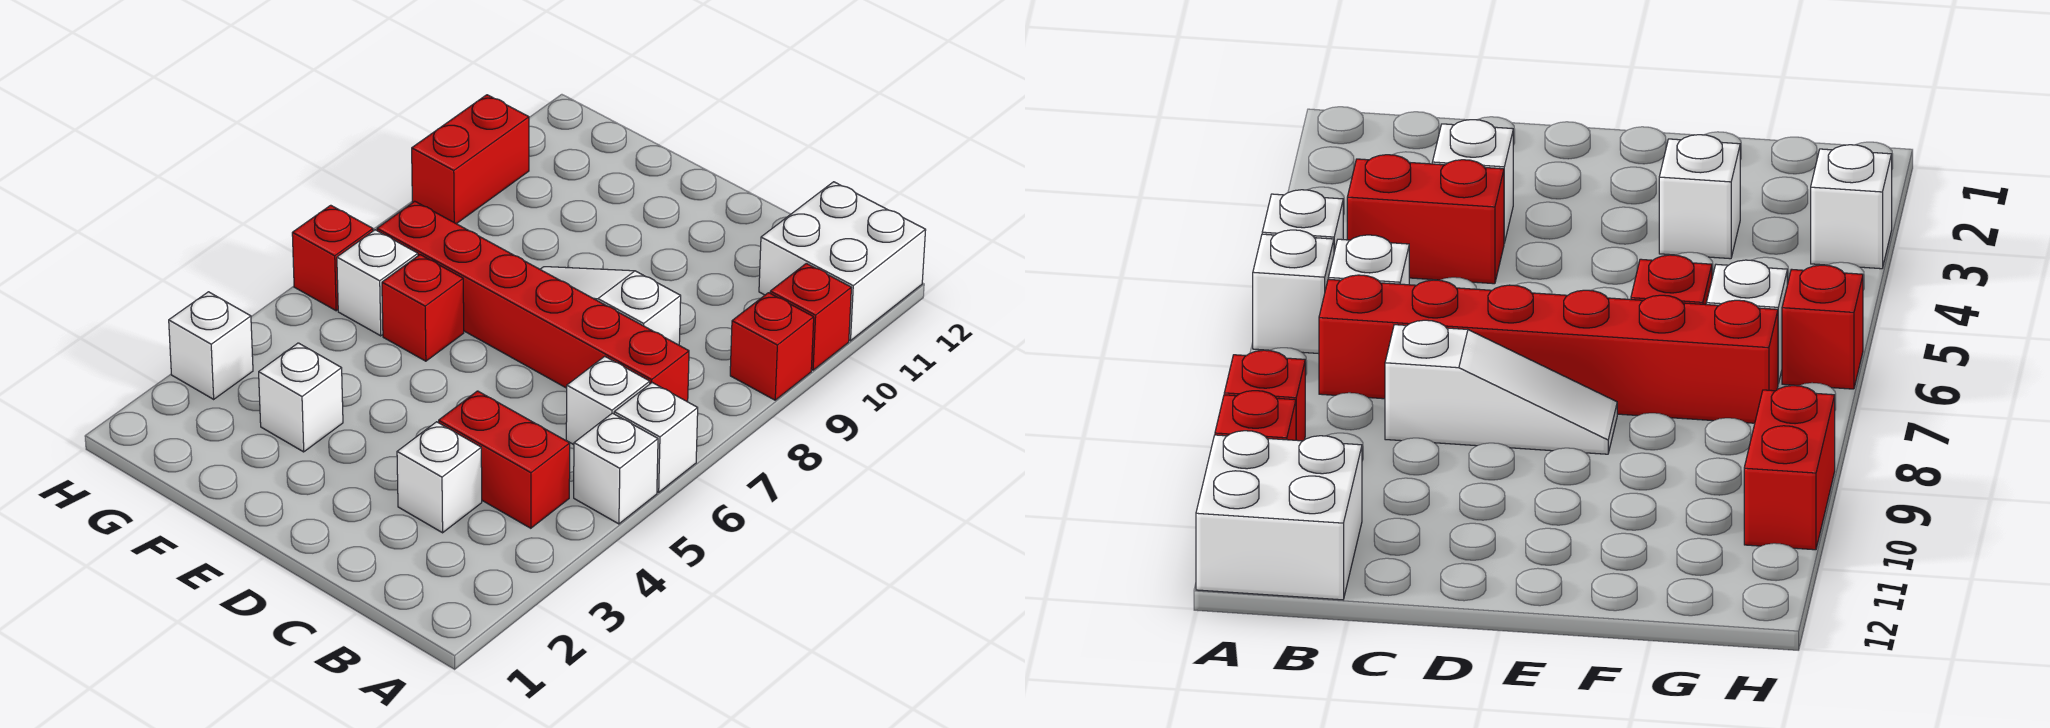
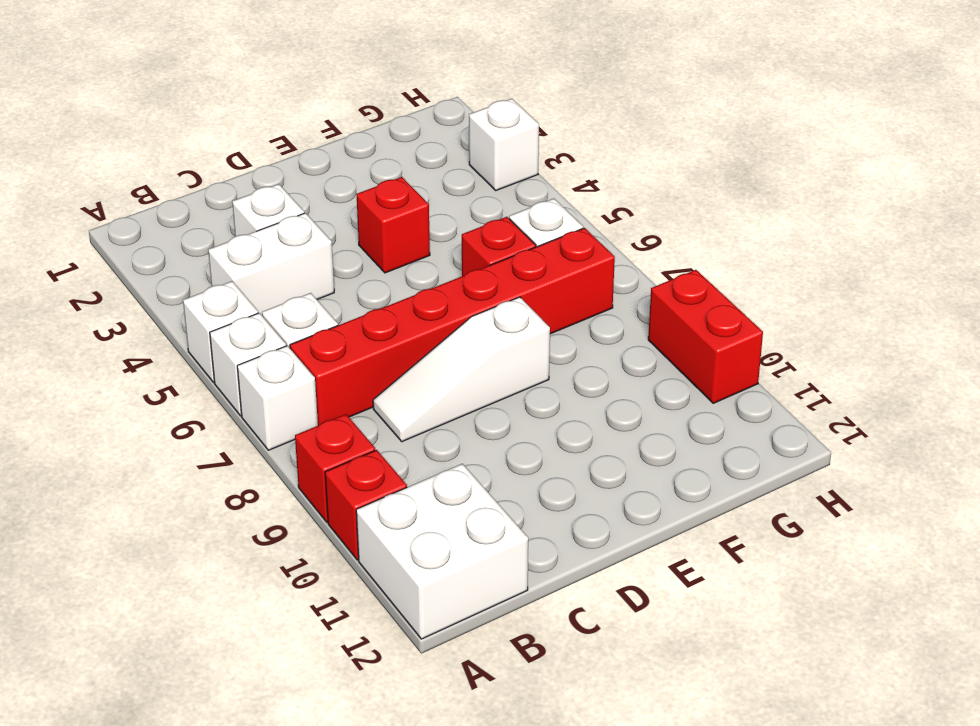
red brick B4:C4 level 1 -> white brick B4:C4 level 1
white slope C8:E8 level 1 top C -> white slope C8:E8 level 1 top E
white brick F3 level 1 -> white brick A7 level 1
red brick H6 level 1 -> red brick E4 level 1

